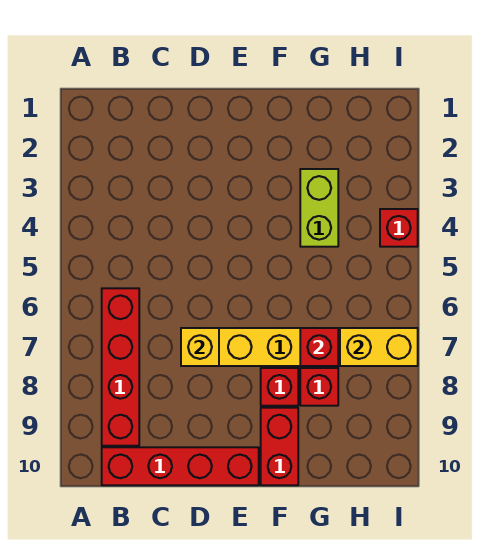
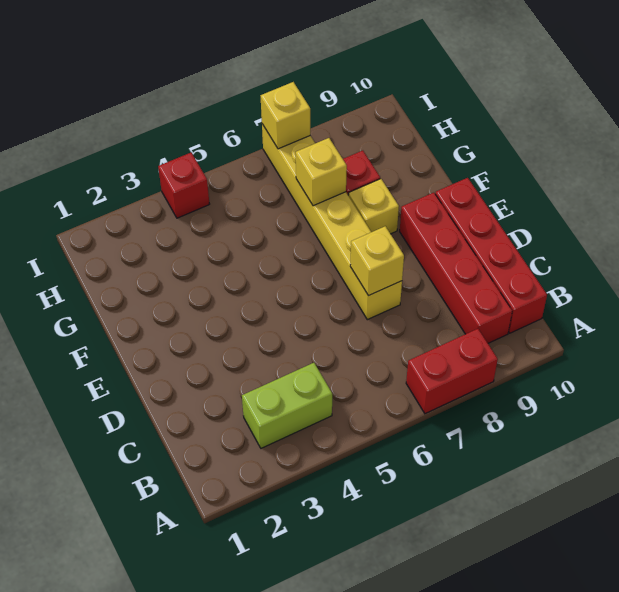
red brick B6:B9 level 1 -> red brick B9:E9 level 1
red brick F8 level 1 -> yellow brick F8 level 1
red brick F9:F10 level 1 -> red brick A7:A8 level 1
lime brick G3:G4 level 1 -> lime brick B3:B4 level 1
red brick G7 level 2 -> yellow brick G7 level 2
yellow brick H7:I7 level 2 -> yellow brick I7 level 2

